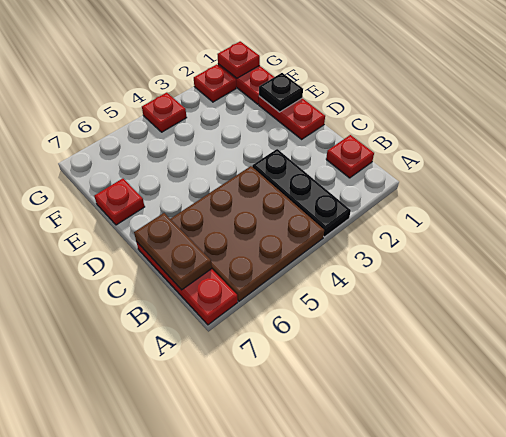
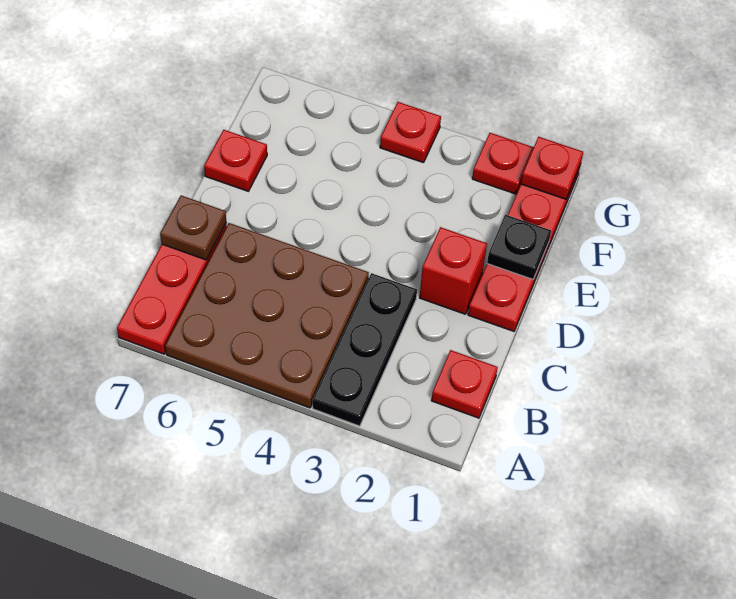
brown plate B7:C7 level 2 -> brown plate C7 level 2
none -> red brick D2 level 1

